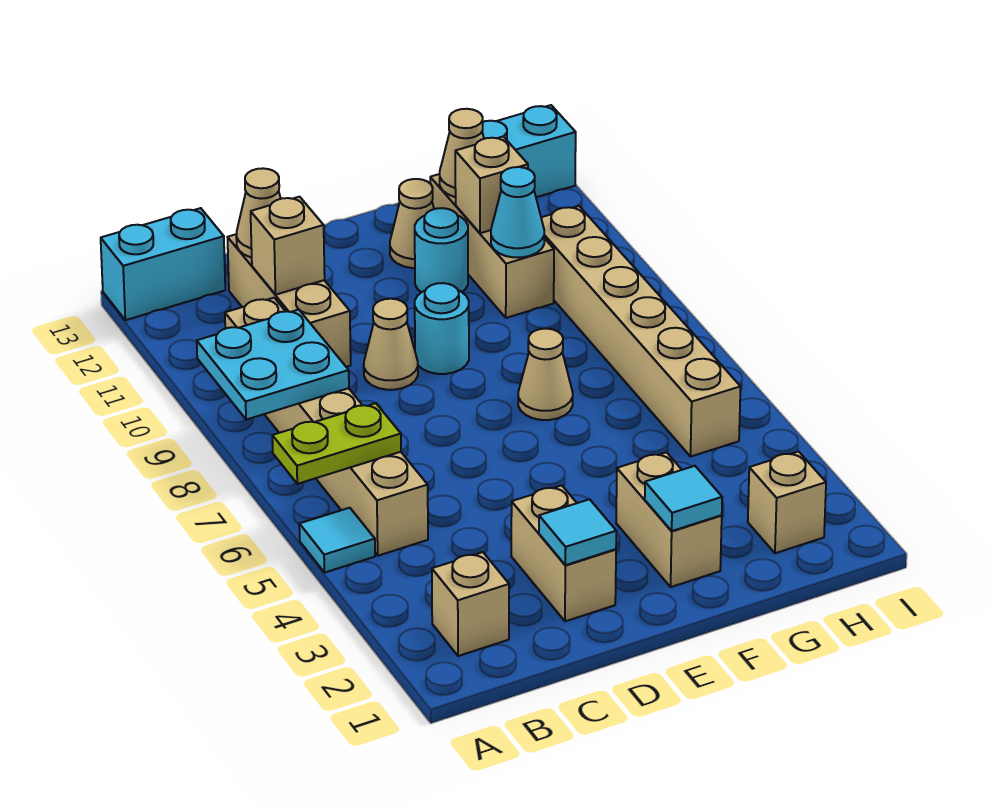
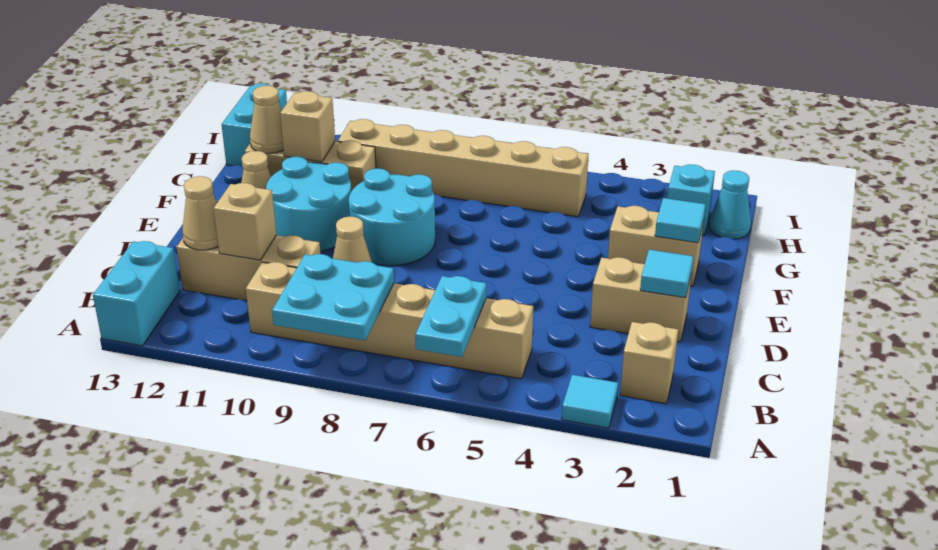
cyan tile A5 level 1 -> cyan tile A3 level 1
lime plate A6:B6 level 2 -> cyan plate A6:B6 level 2
cyan round brick E9 level 1 -> cyan round brick E8:F9 level 1
tan cone F7 level 1 -> none
cyan round brick F11 level 1 -> cyan round brick E10:F11 level 1
cyan cone G10 level 2 -> cyan cone H1 level 1
tan brick H2 level 1 -> cyan brick H2 level 1

